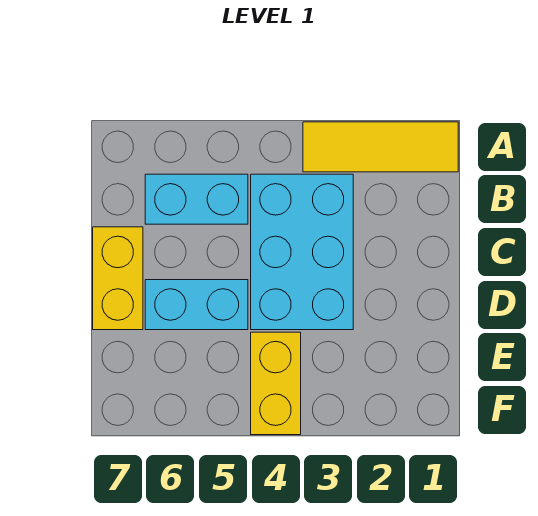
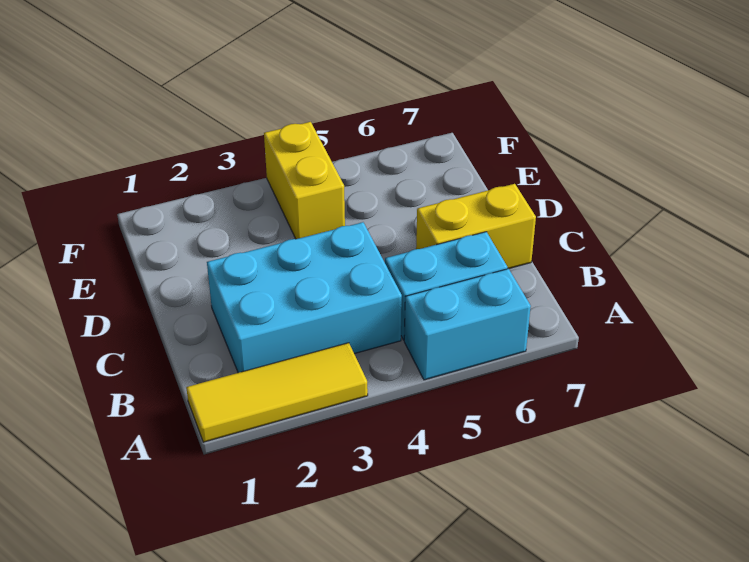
cyan brick B3:D4 level 1 -> cyan brick B2:C4 level 1
yellow brick C7:D7 level 1 -> yellow brick C6:C7 level 1
cyan brick D5:D6 level 1 -> cyan brick A5:A6 level 1

